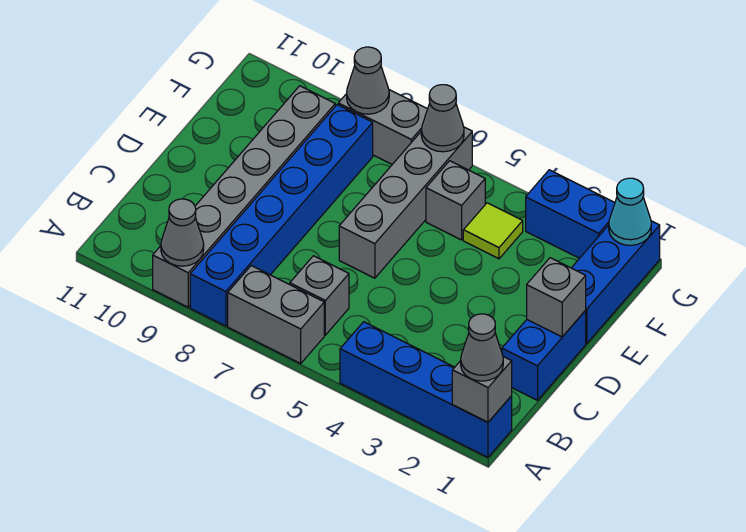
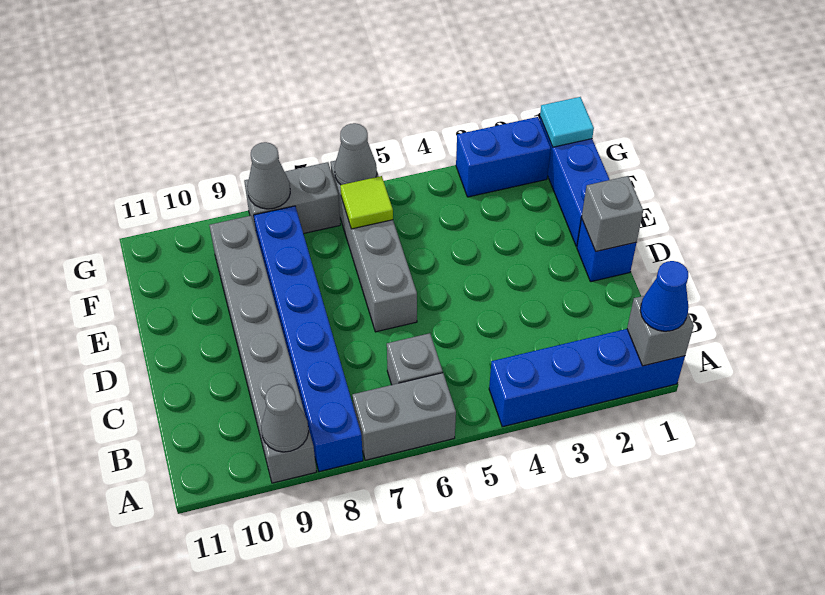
grey cone A1 level 3 -> blue cone A1 level 3
blue brick C1:D1 level 1 -> blue brick D1 level 1
lime tile F4 level 1 -> lime tile F6 level 2
grey brick F5 level 1 -> none
cyan cone G1 level 2 -> cyan tile G1 level 2

